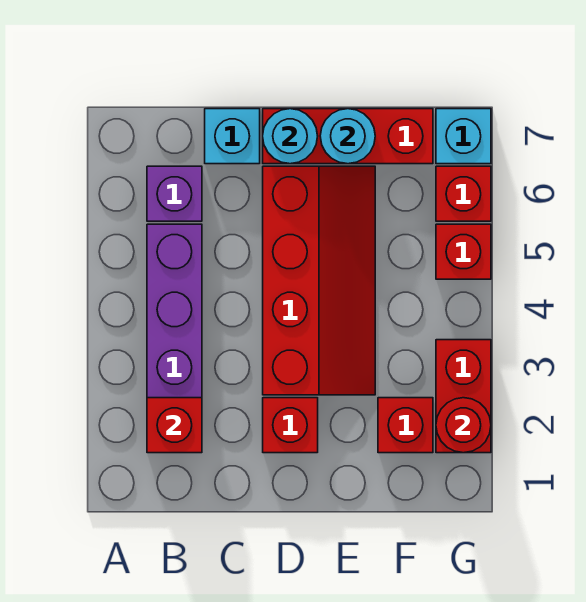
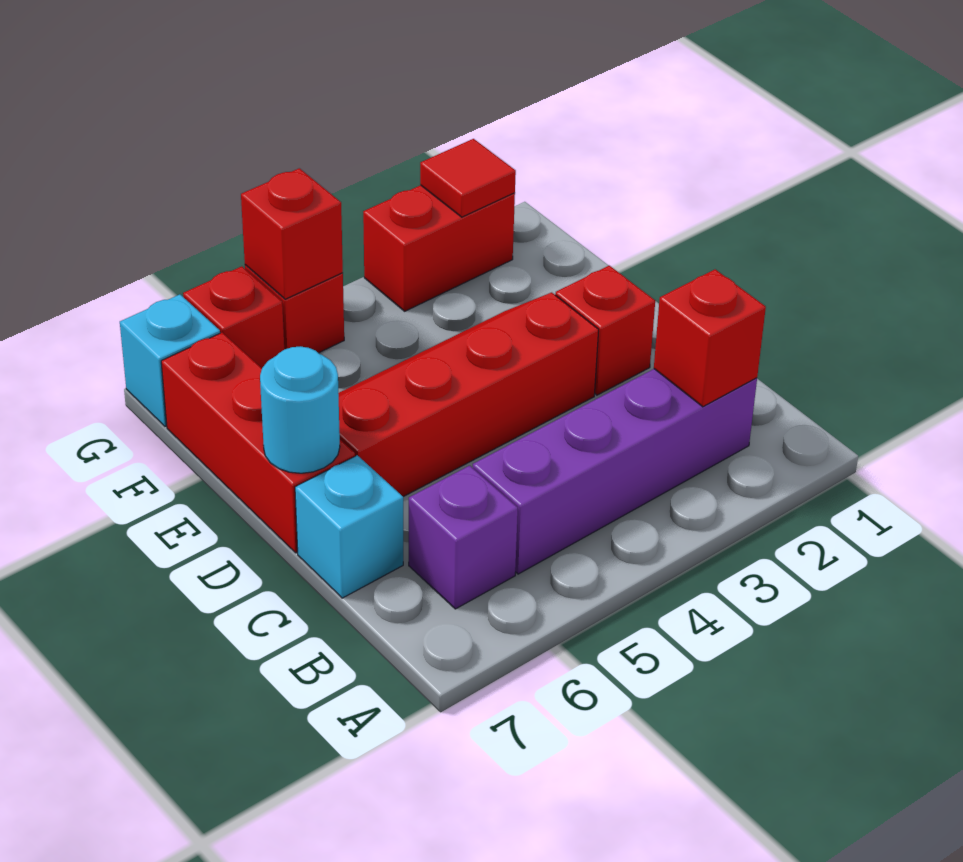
cyan round brick E7 level 2 -> none
red brick F2 level 1 -> red brick G5 level 2
red round brick G2 level 2 -> red tile G2 level 2

